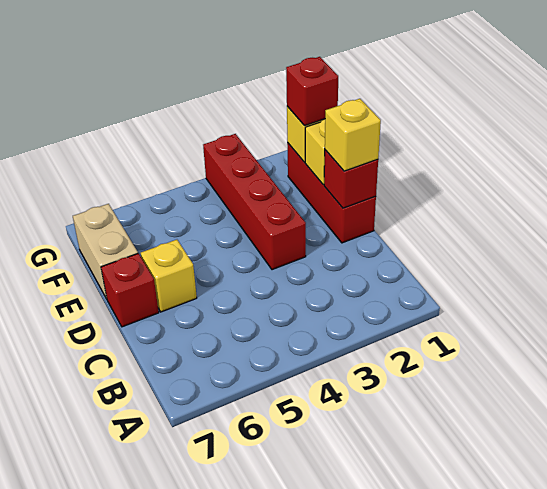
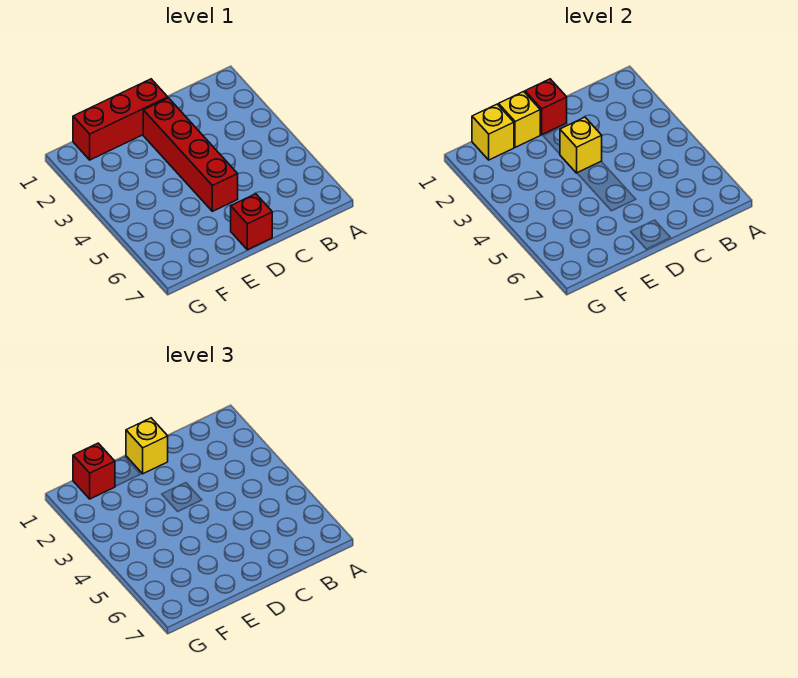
red brick D3:G3 level 1 -> red brick D2:D5 level 1
yellow brick D6 level 1 -> yellow brick D3 level 2
tan brick E7:F7 level 1 -> none

